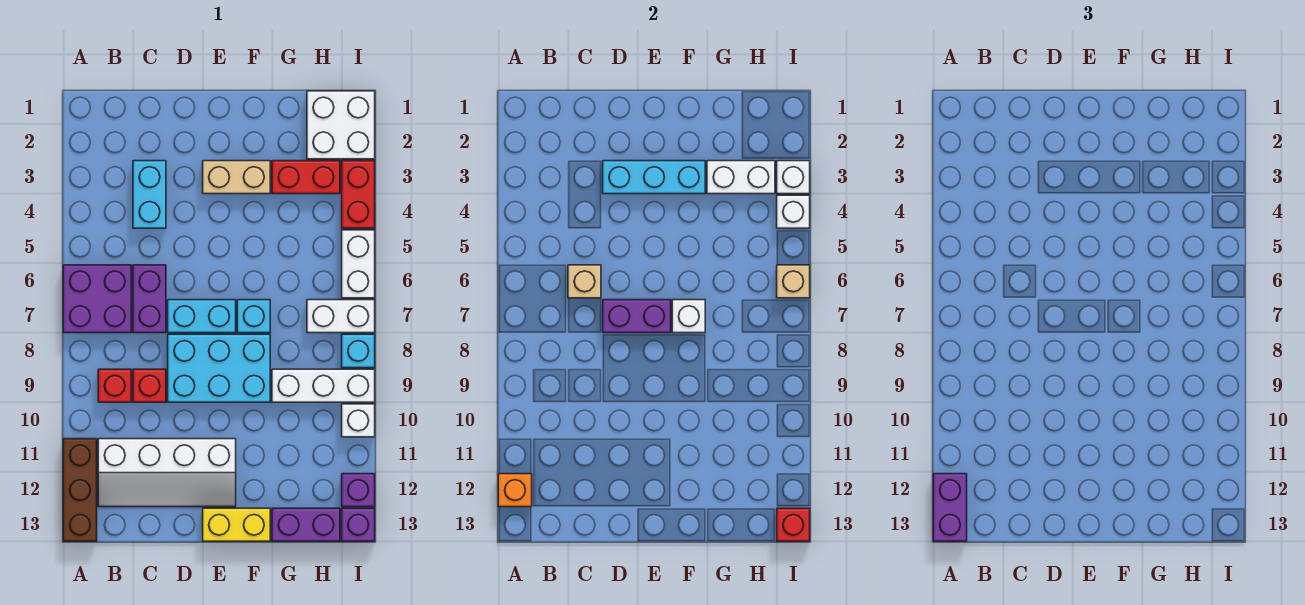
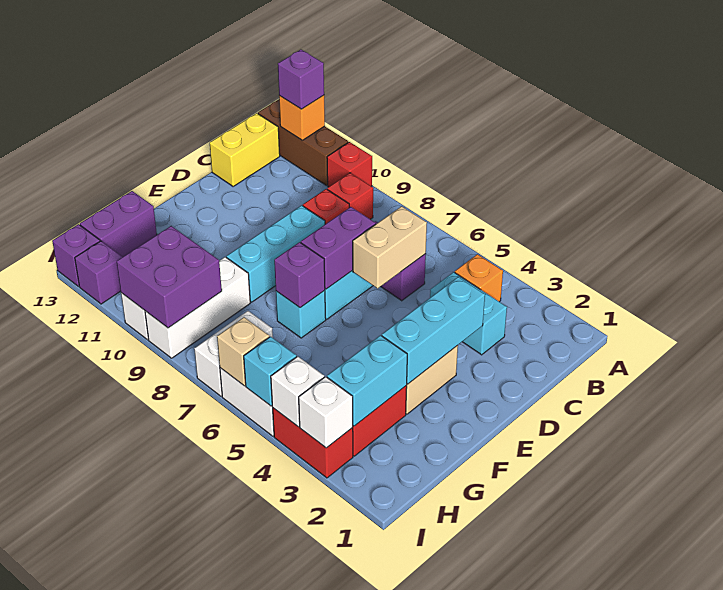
purple brick A6:B7 level 1 -> purple brick H9:I10 level 2
purple brick A12:A13 level 3 -> purple brick A12 level 3
none -> orange brick B4 level 1
white slope B11:E12 level 1 top 11 -> none
tan brick C6 level 2 -> tan brick C6:D6 level 2
cyan brick D8:F9 level 1 -> cyan brick D9:F9 level 1
yellow brick E13:F13 level 1 -> yellow brick B13:C13 level 1
white brick F7 level 2 -> purple brick F7 level 2
white brick G3:H3 level 2 -> cyan brick G3:H3 level 2
white brick H1:I2 level 1 -> none
cyan brick I8 level 1 -> cyan brick I5 level 2
red brick I13 level 2 -> red brick A10 level 1

